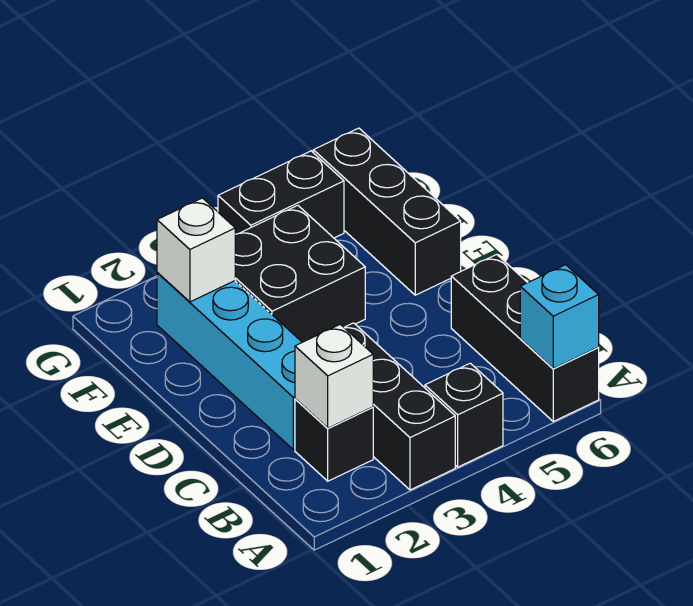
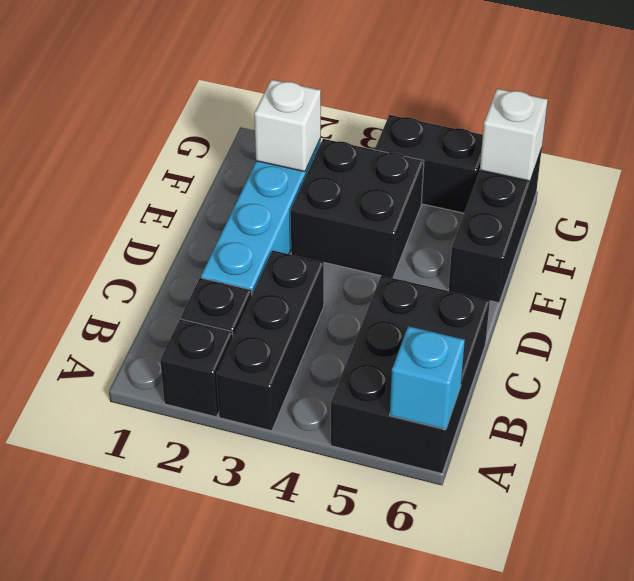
black brick A4 level 1 -> black brick A2 level 1
black brick A6:C6 level 1 -> black brick A5:C6 level 1
white brick B2 level 2 -> white brick G6 level 2

